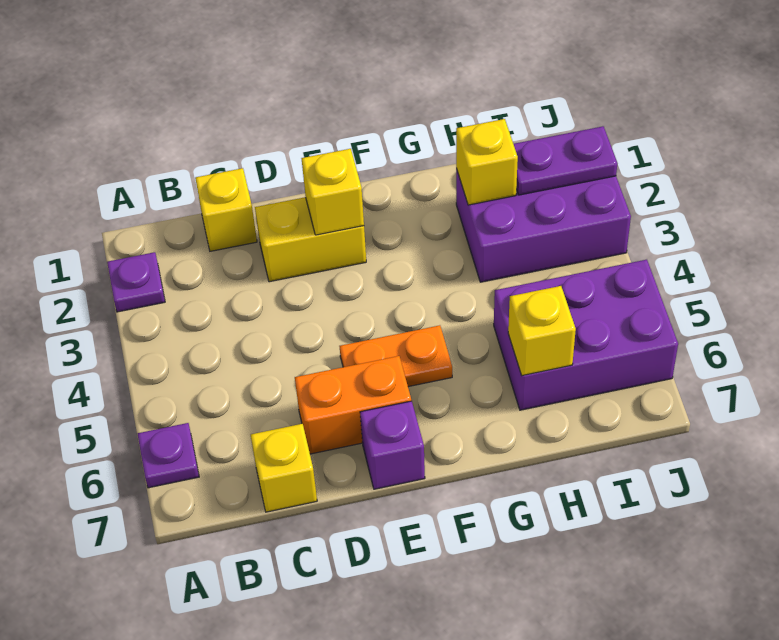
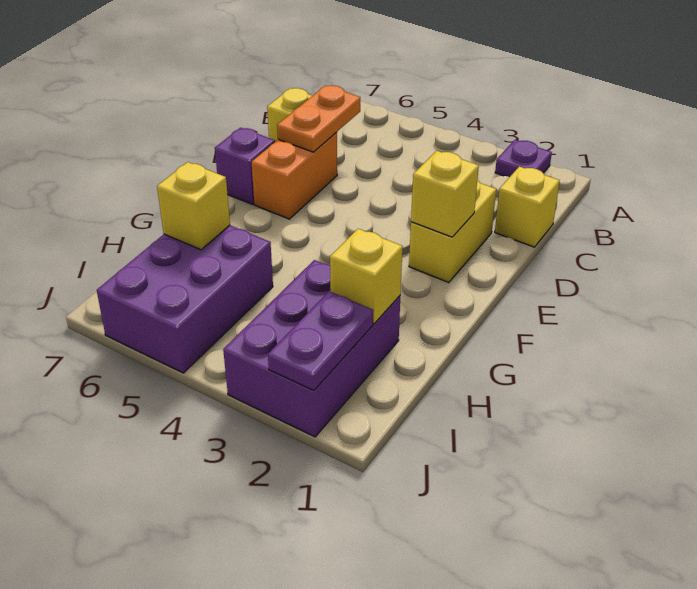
purple plate A6 level 1 -> none
orange plate E5:F5 level 1 -> orange plate C6:D6 level 2

